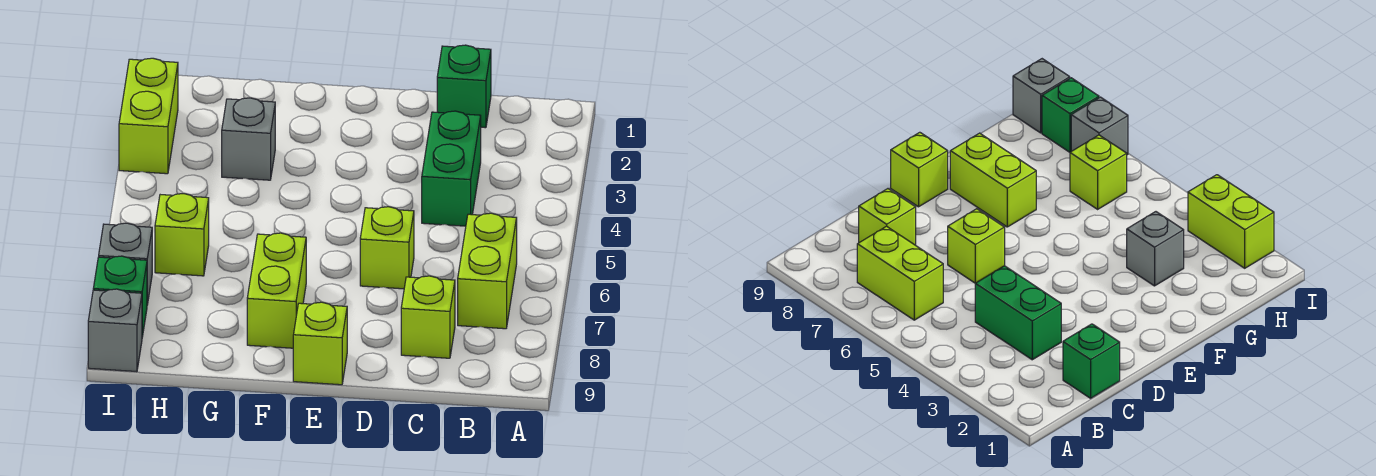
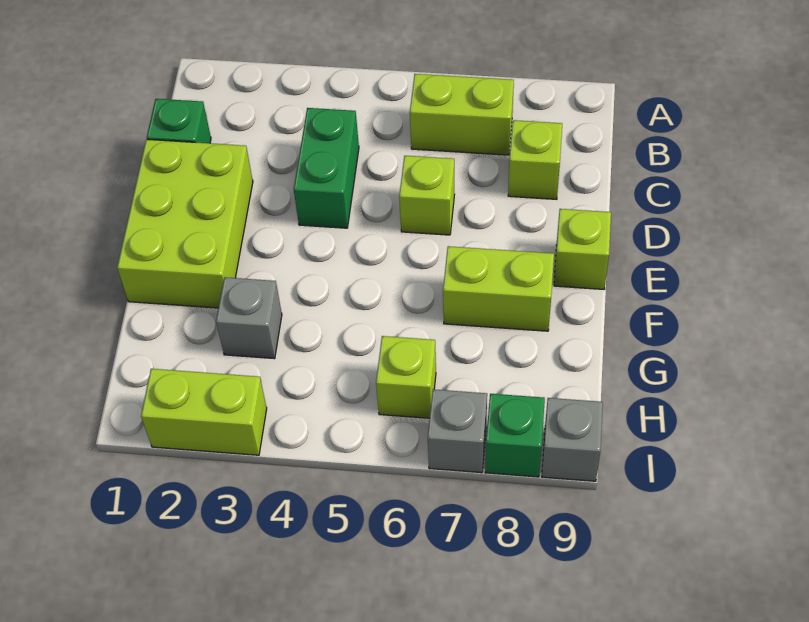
green brick C3:C4 level 1 -> green brick C4:D4 level 1
none -> lime brick D1:F2 level 1

